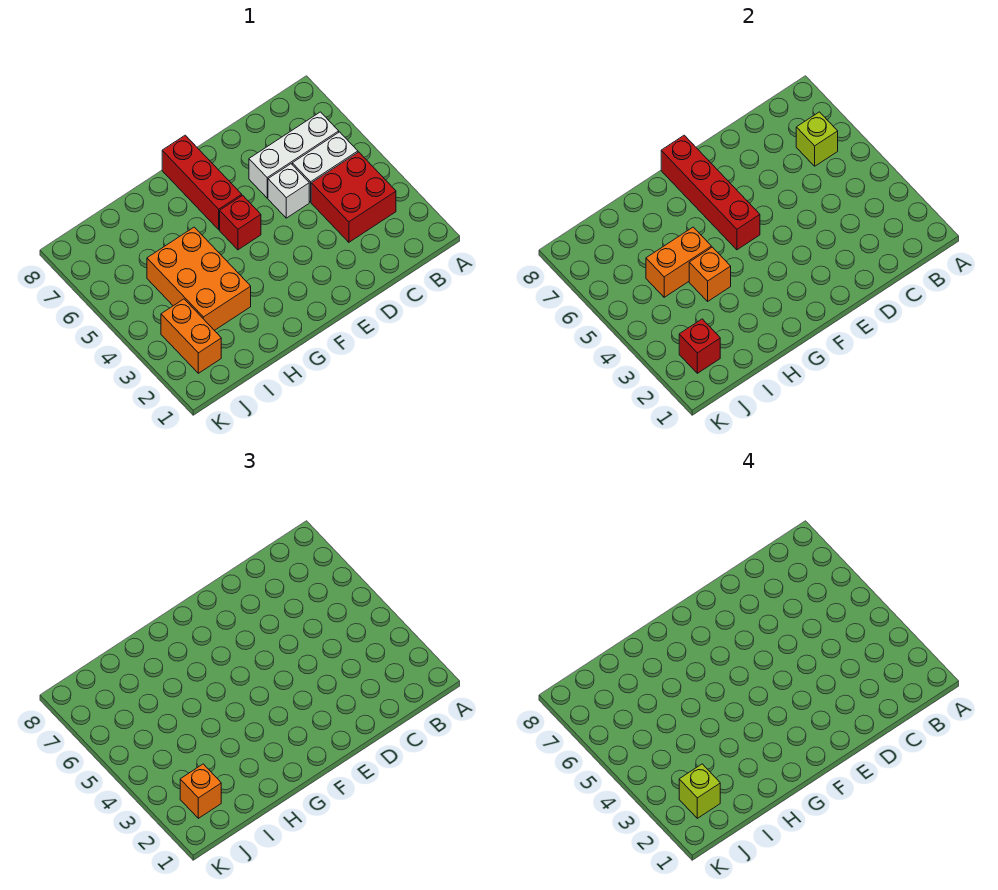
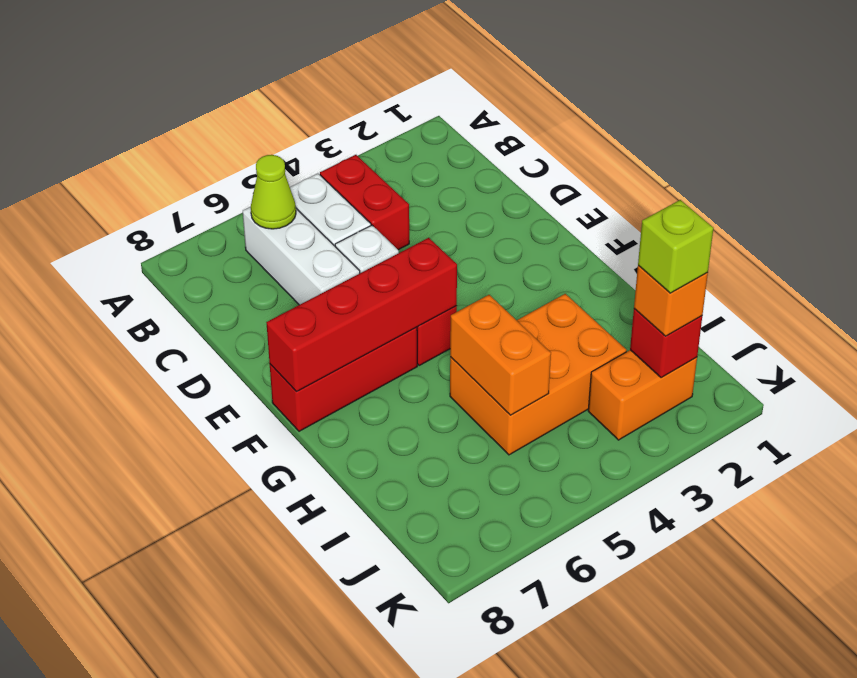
red brick B3:C4 level 1 -> red brick B4:C4 level 1
lime brick B6 level 2 -> lime cone B6 level 2
orange brick H4 level 2 -> none

